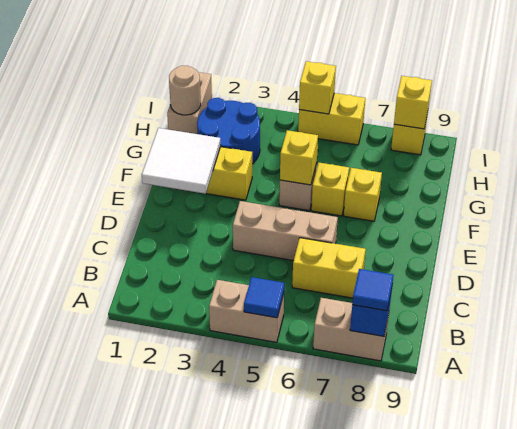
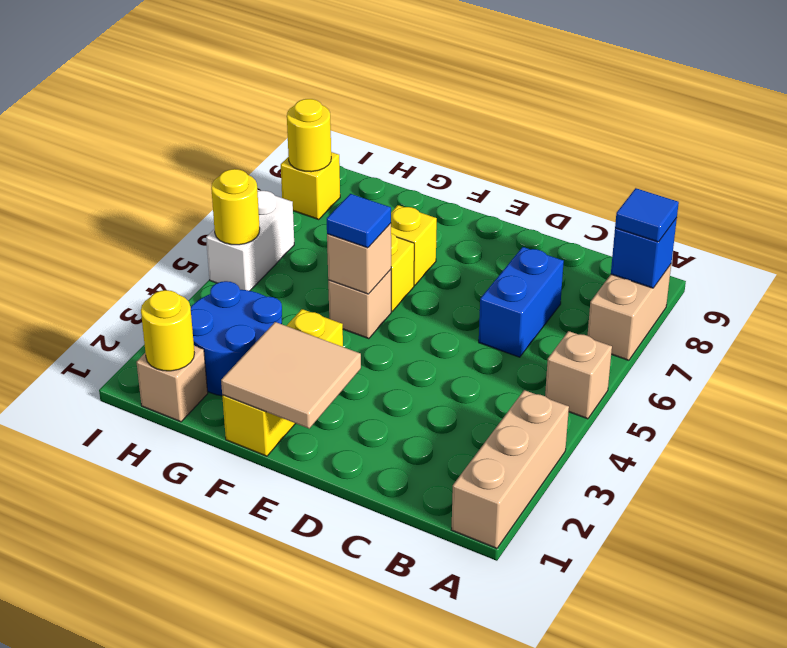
tan brick A4:A5 level 1 -> tan brick A5 level 1
blue tile A5 level 2 -> blue tile F5 level 3
yellow brick C6:C7 level 1 -> blue brick C6:C7 level 1
tan brick D4:D6 level 1 -> tan brick A1:A3 level 1
white tile E1:F2 level 2 -> tan tile E1:F2 level 2
yellow brick F5 level 2 -> tan brick F5 level 2
tan brick H1:I1 level 1 -> tan brick H1 level 1
tan round brick H1 level 2 -> yellow round brick H1 level 2
yellow brick I5:I6 level 1 -> white brick I5:I6 level 1
yellow brick I5 level 2 -> yellow round brick I5 level 2
yellow brick I8 level 2 -> yellow round brick I8 level 2

